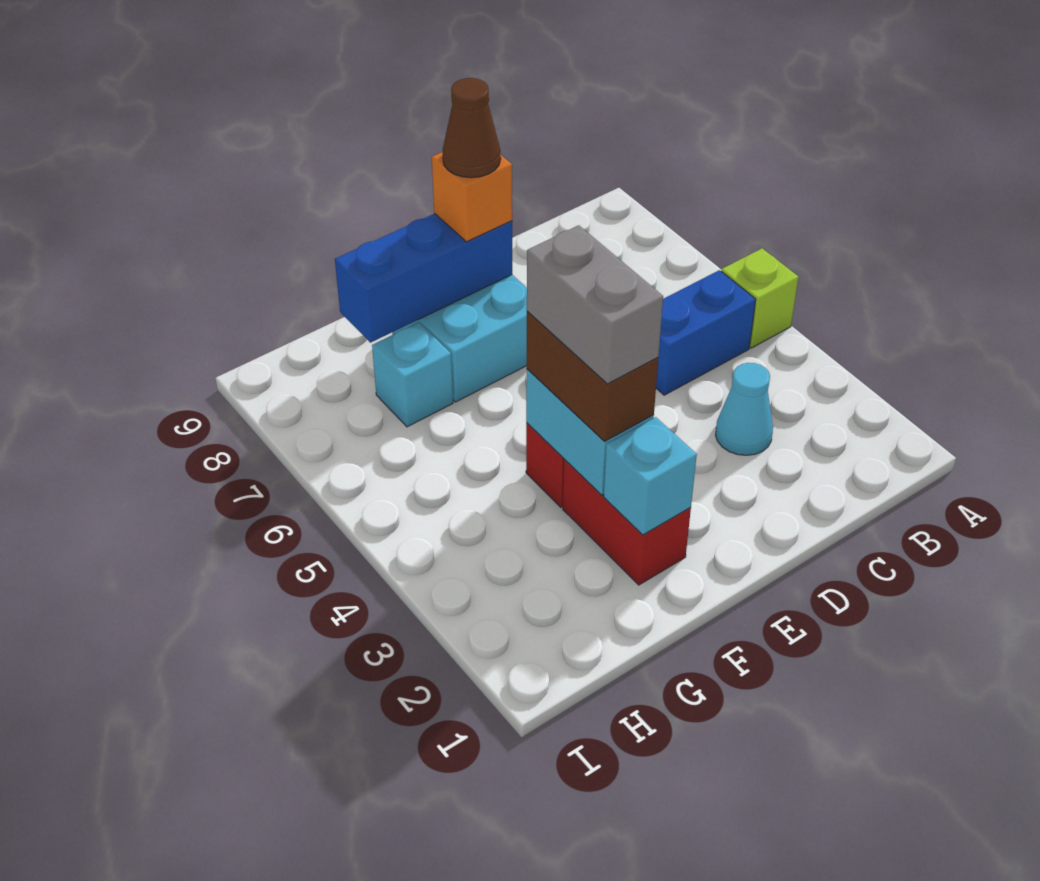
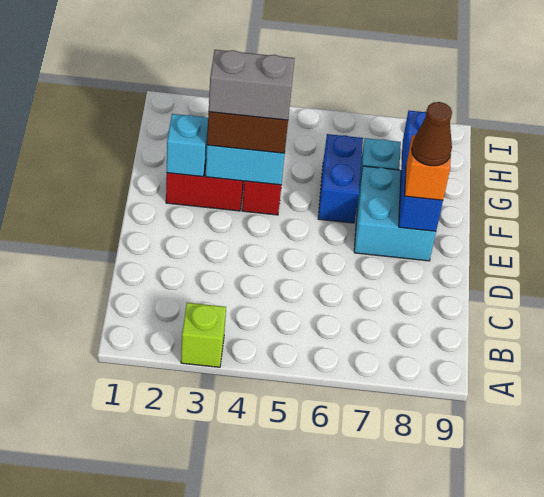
lime brick A5 level 1 -> lime brick A3 level 1
blue brick B5:C5 level 1 -> blue brick F6:G6 level 1
cyan cone C3 level 1 -> none

